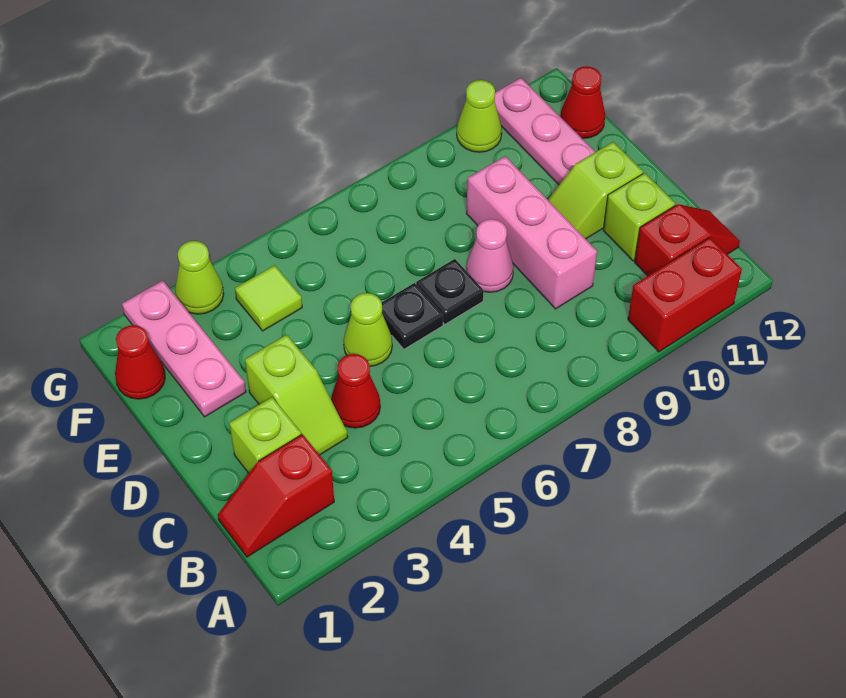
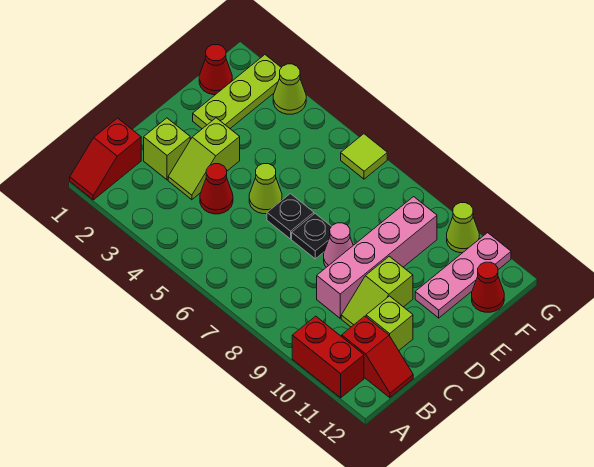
red slope B1:B2 level 1 top 2 -> red slope A1:B1 level 1 top B
pink brick C9:E9 level 1 -> pink brick C9:F9 level 1
lime slope D10:D11 level 1 top 11 -> lime slope C10:D10 level 1 top D
pink plate E2:G2 level 1 -> lime plate E2:G2 level 1
lime tile F4 level 1 -> lime tile G6 level 1

